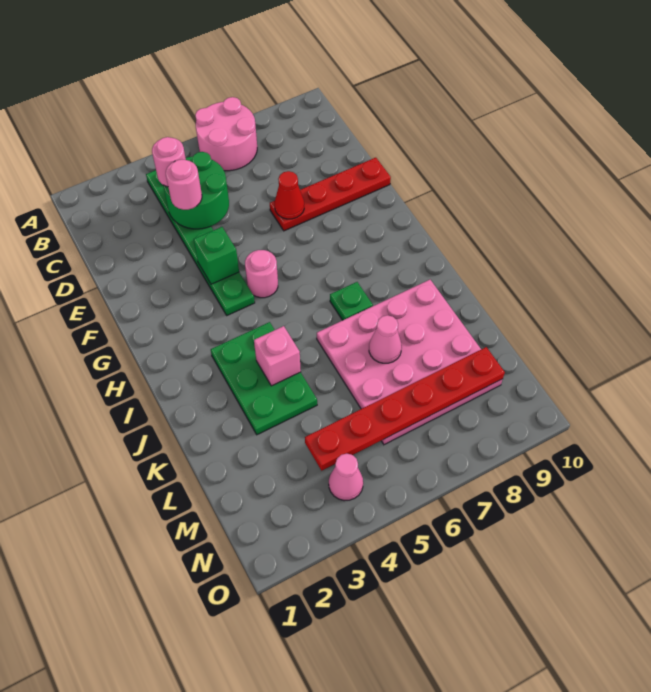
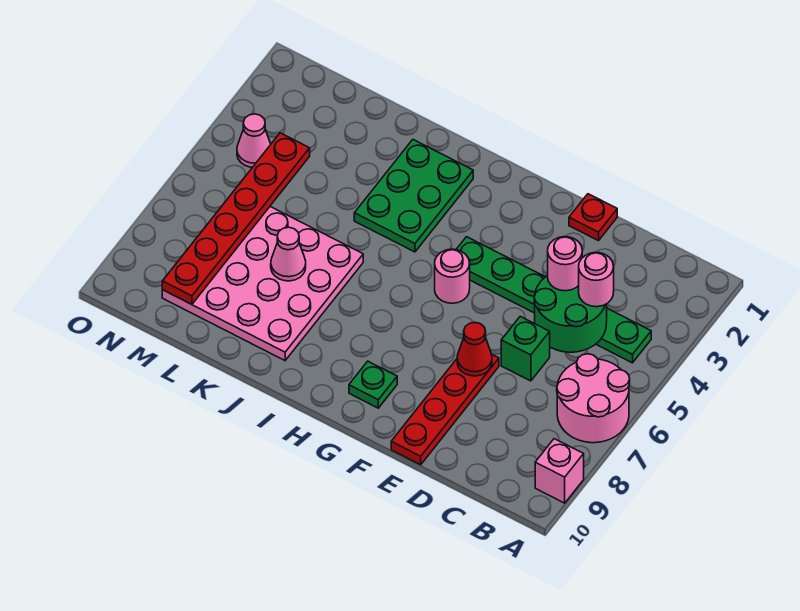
none -> red plate E1 level 1
green brick F4 level 2 -> green brick D6 level 1
green plate I3:K4 level 1 -> green plate I2:J4 level 1
green plate I7 level 1 -> green plate G9 level 1
pink brick J4 level 2 -> pink brick A9 level 1

